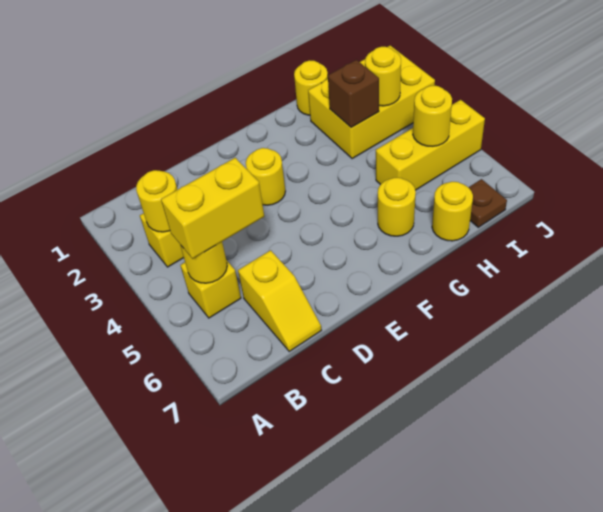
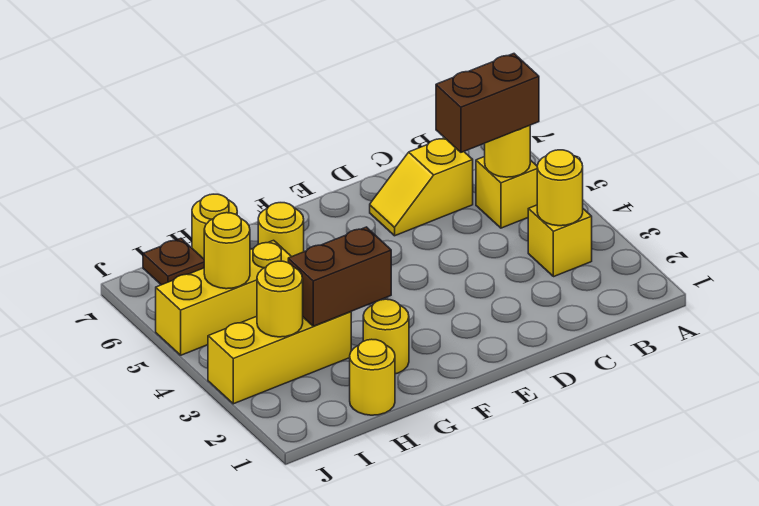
yellow brick B5:C5 level 3 -> brown brick B5:C5 level 3
yellow slope C6:C7 level 1 top 6 -> yellow slope C6:D6 level 1 top C
yellow round brick E3 level 1 -> yellow round brick G2 level 1
yellow brick H2:J3 level 1 -> yellow brick H3:J3 level 1
brown brick H3 level 2 -> brown brick G3:H3 level 2

